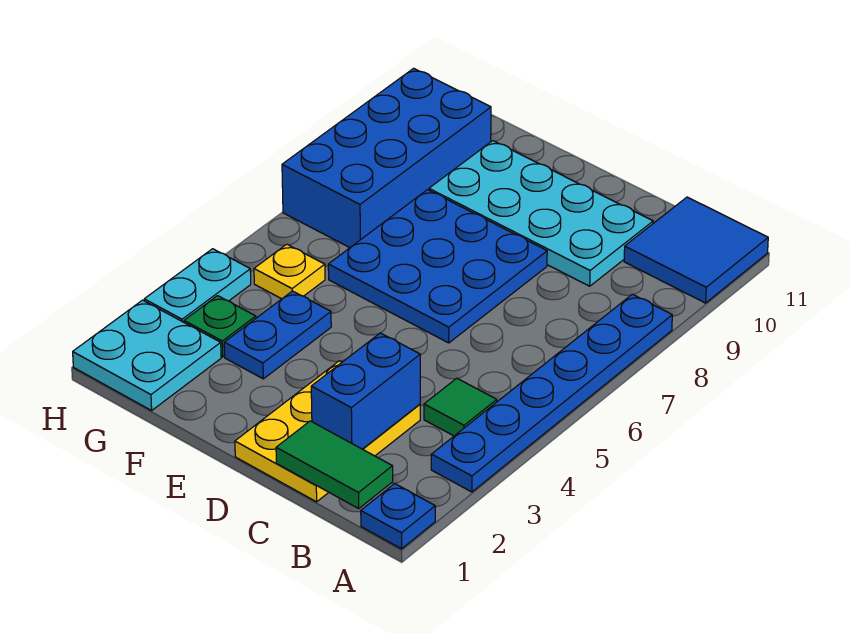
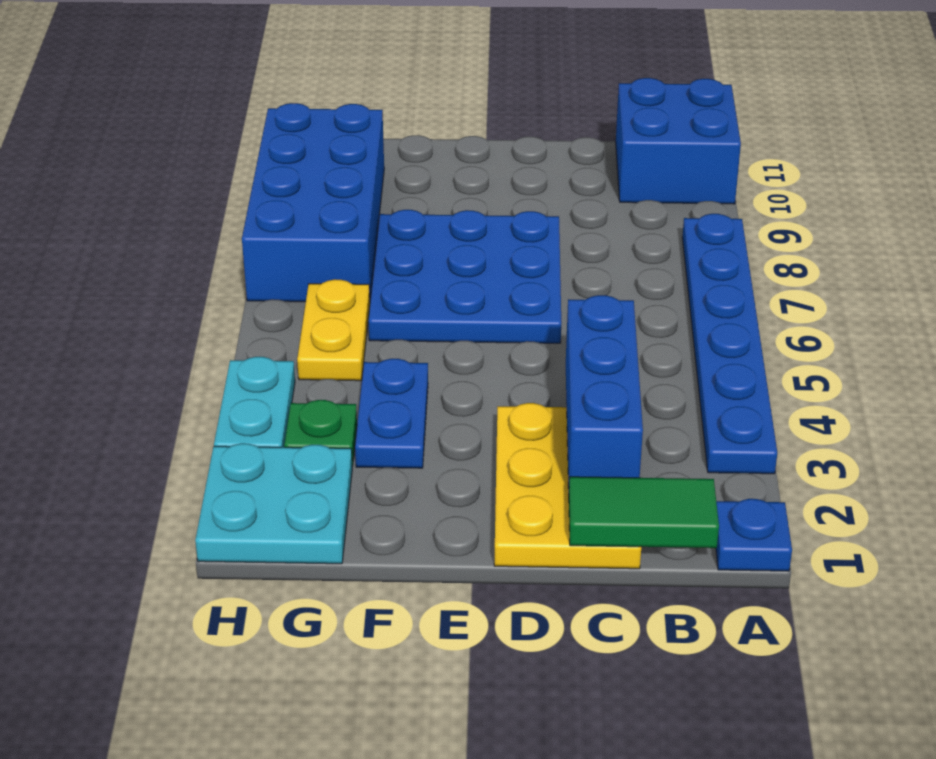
blue tile A10:B11 level 1 -> blue brick A10:B11 level 1
green tile B4 level 1 -> none
blue brick C2:C3 level 2 -> blue brick C2:C4 level 2
cyan plate C9:F10 level 1 -> none
yellow plate G5 level 1 -> yellow plate G5:G6 level 1

